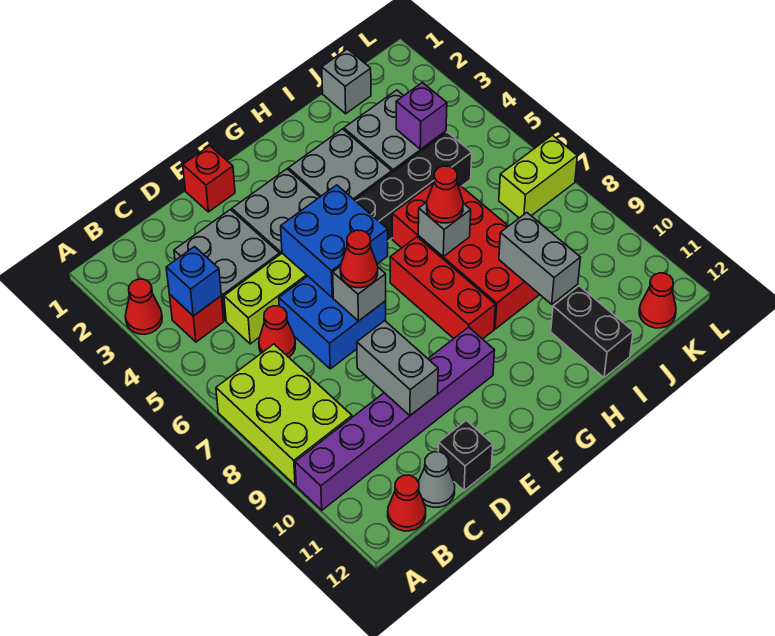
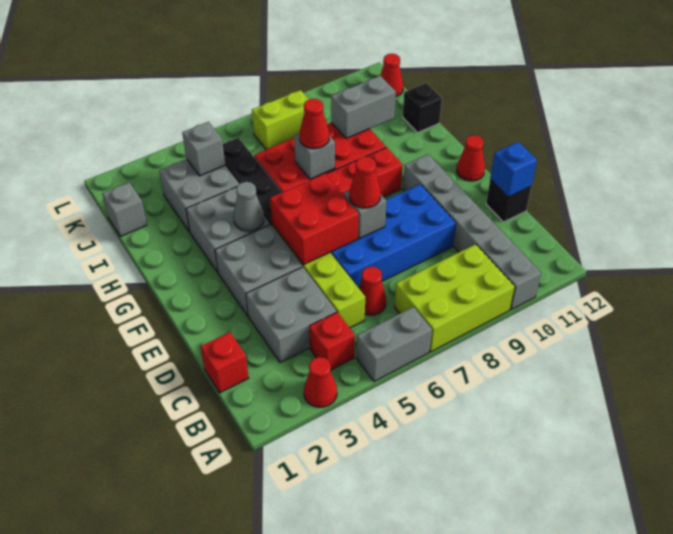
purple brick A10:F10 level 1 -> grey brick A10:F10 level 1
blue brick B4 level 2 -> blue brick D12 level 2
red cone B12 level 1 -> red cone F12 level 1
grey cone C12 level 1 -> grey cone G4 level 2
blue brick D6:E7 level 1 -> blue brick D6:E9 level 1
grey brick D9:D10 level 2 -> grey brick A5:A6 level 1
red brick E1 level 1 -> red brick C1 level 1
blue brick E5:F6 level 2 -> red brick E5:F6 level 2
black brick I11:I12 level 1 -> black brick I12 level 1
purple brick J4 level 2 -> grey brick J4 level 2
lime brick K7:L7 level 1 -> lime brick K7:K8 level 1

